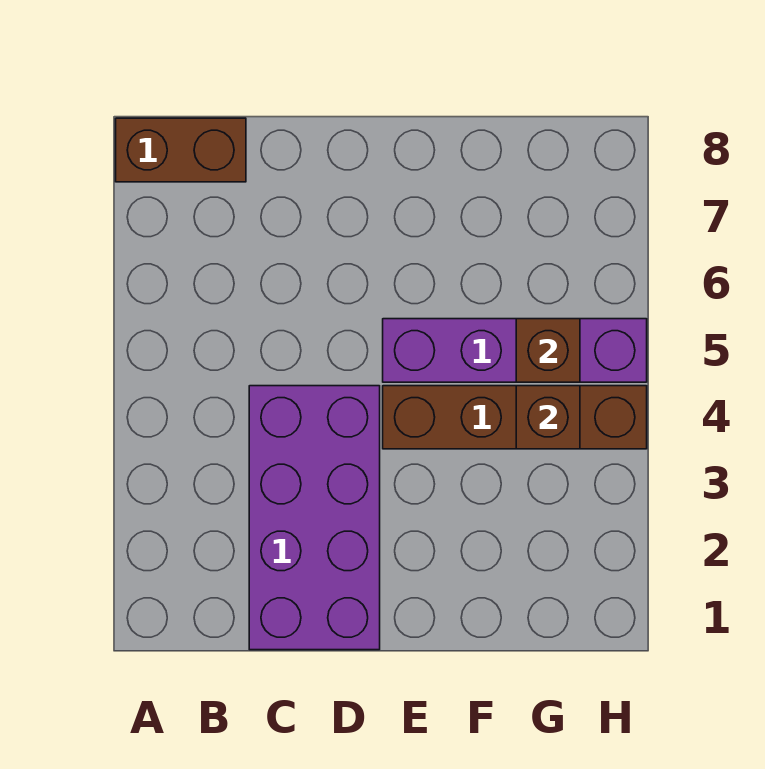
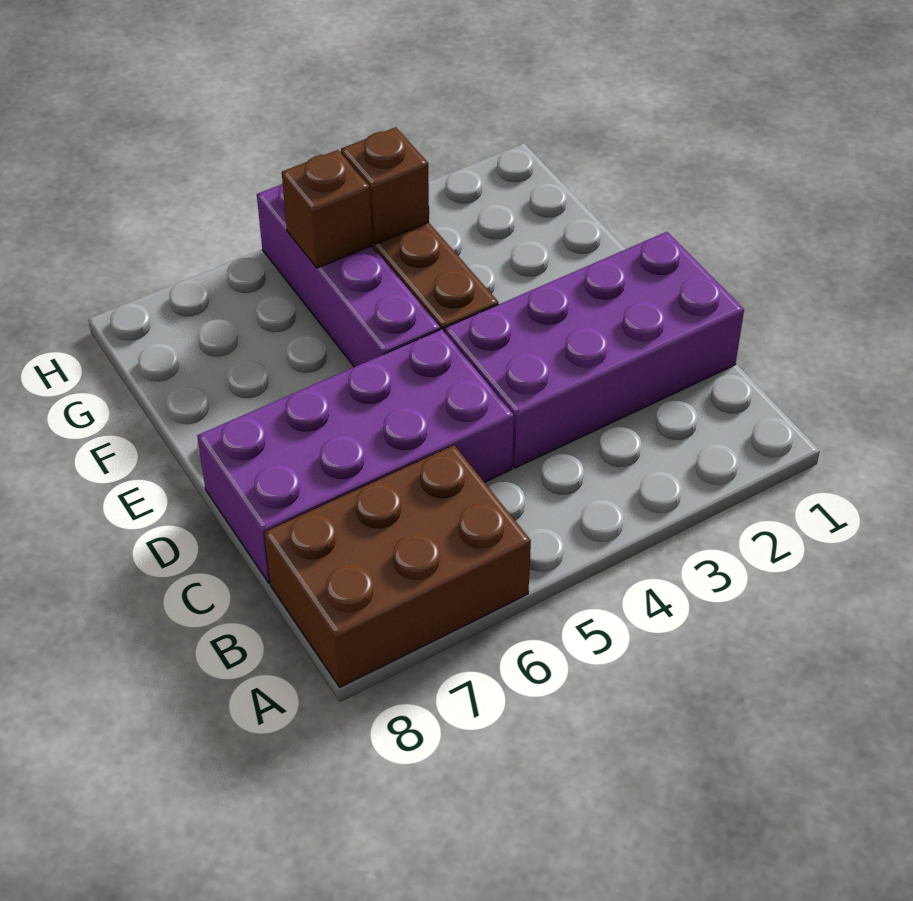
brown brick A8:B8 level 1 -> brown brick A6:B8 level 1
none -> purple brick C5:D8 level 1

